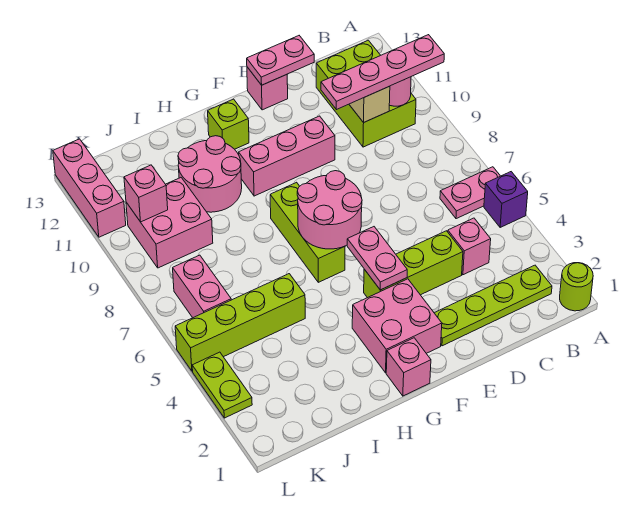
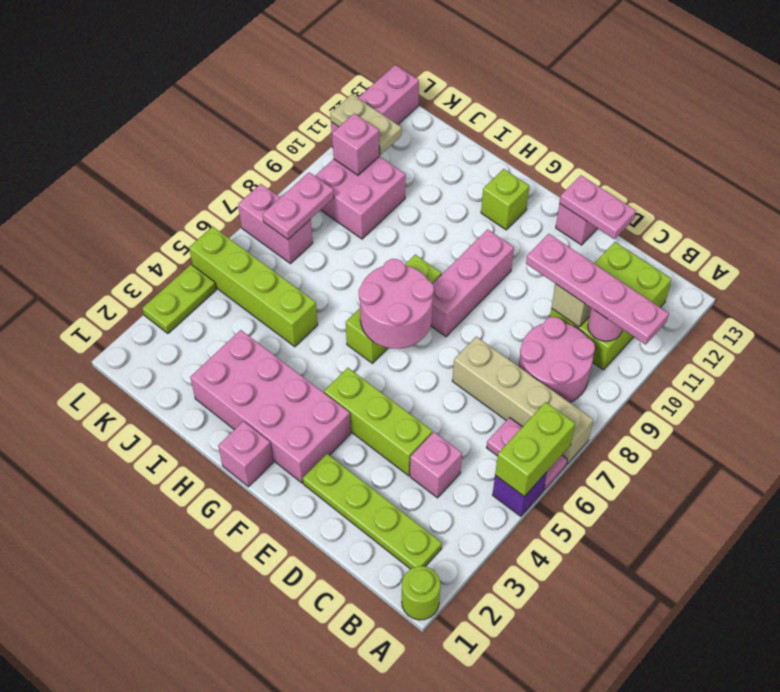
none -> lime brick A5:A6 level 2
none -> tan brick A7:D7 level 1
pink brick E10:G10 level 1 -> pink brick F8:F10 level 1
pink brick F2:G3 level 1 -> pink brick F2:I3 level 1
pink plate F4:F5 level 2 -> pink plate K7:K8 level 2
pink round brick H10:I11 level 1 -> pink round brick B8:C9 level 1
pink brick K6:K7 level 1 -> pink brick K7:L7 level 1
none -> tan plate K11:L11 level 2

